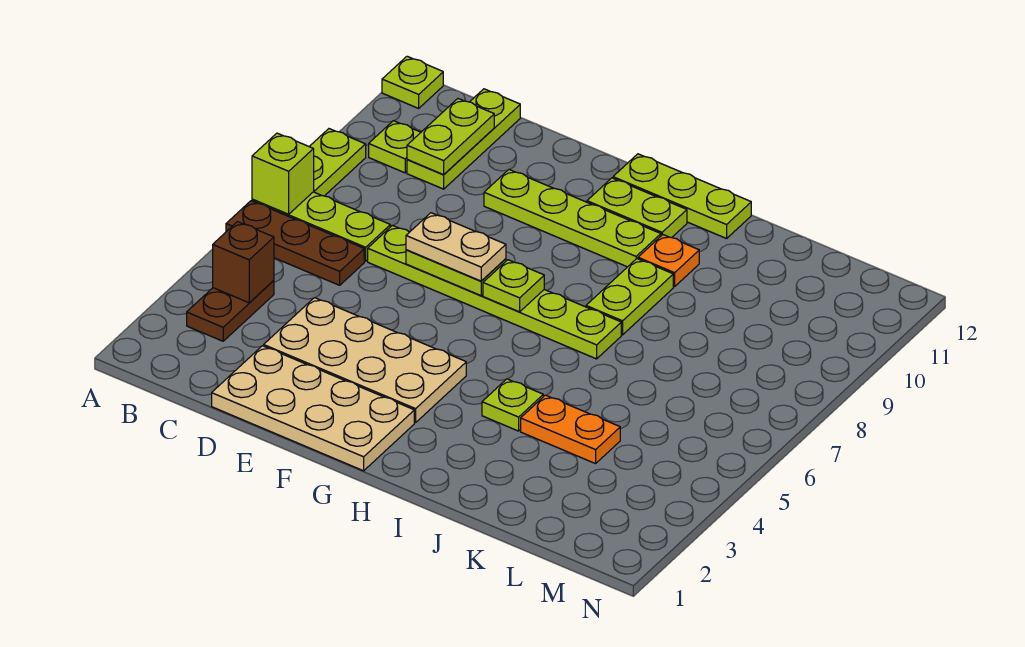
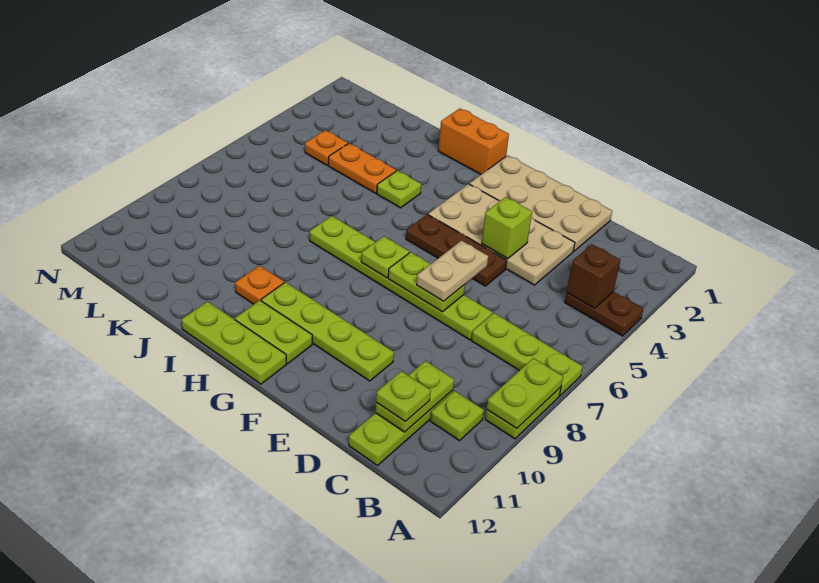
brown plate A6:C6 level 1 -> brown plate E5:G5 level 1
lime brick A7 level 2 -> lime brick E4 level 2
lime plate A12 level 1 -> lime plate C11 level 3
brown plate B3:B4 level 1 -> brown plate A4:B4 level 1
tan plate E7:F7 level 3 -> tan plate E6:E7 level 3
none -> orange brick H1:I1 level 1
lime plate I8:I9 level 1 -> lime plate A8:A9 level 2
none -> orange plate L4 level 1

